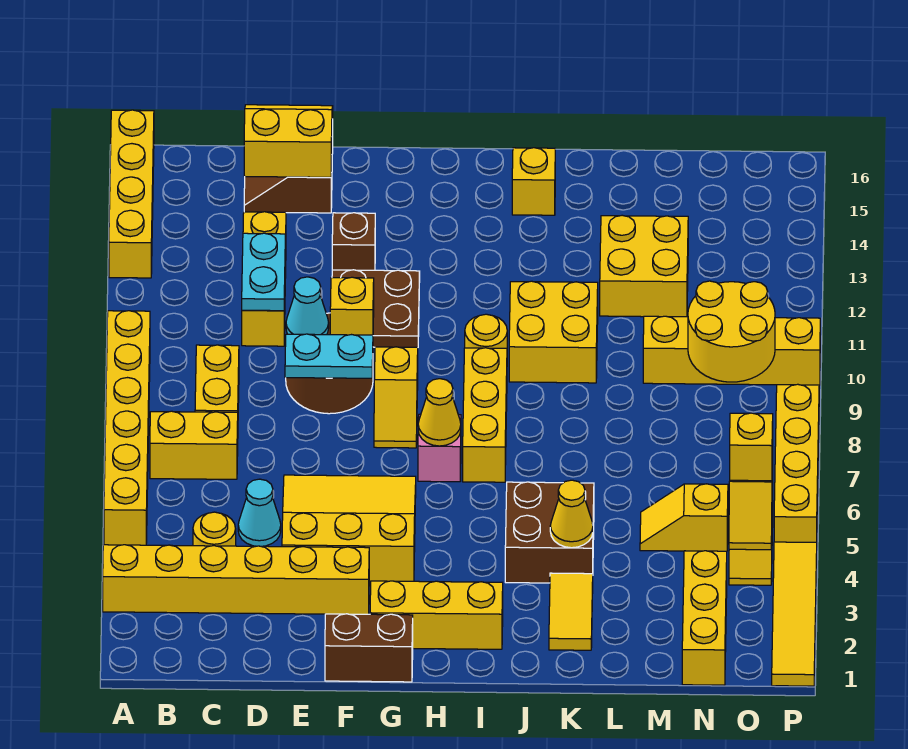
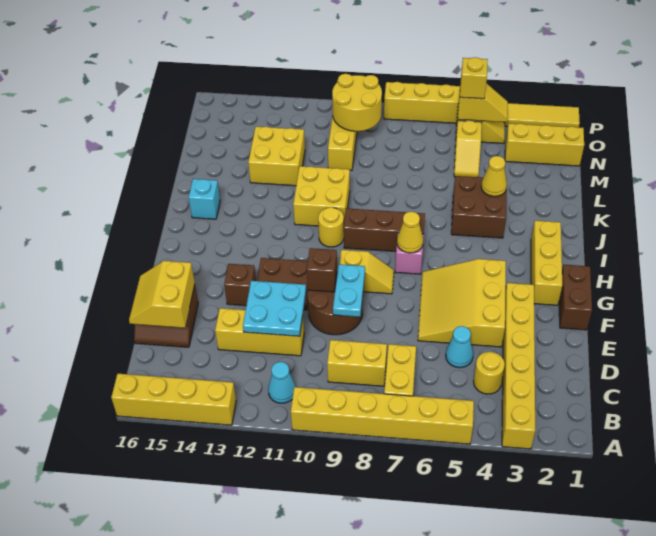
cyan plate D11:D12 level 2 -> cyan plate D11:E12 level 2
cyan cone E10 level 2 -> cyan cone B11 level 1
yellow brick F10 level 2 -> brown brick F10 level 2
yellow brick I7:I9 level 1 -> brown brick I7:I9 level 1
yellow brick J15 level 1 -> cyan brick J15 level 1
yellow tile K2:K3 level 1 -> none

